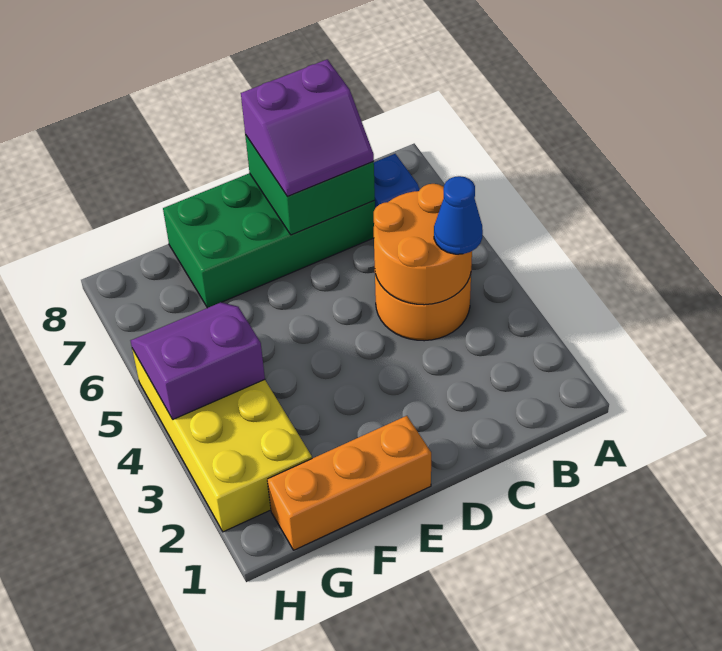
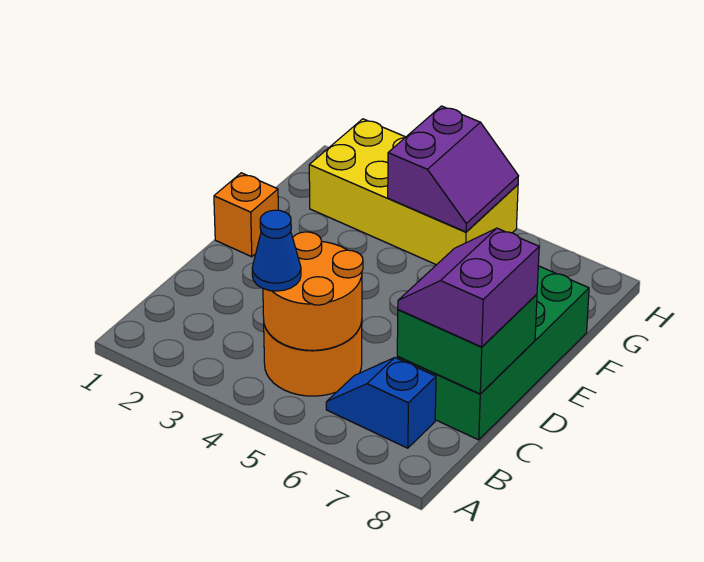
orange brick E1:G1 level 1 -> orange brick E1 level 1

